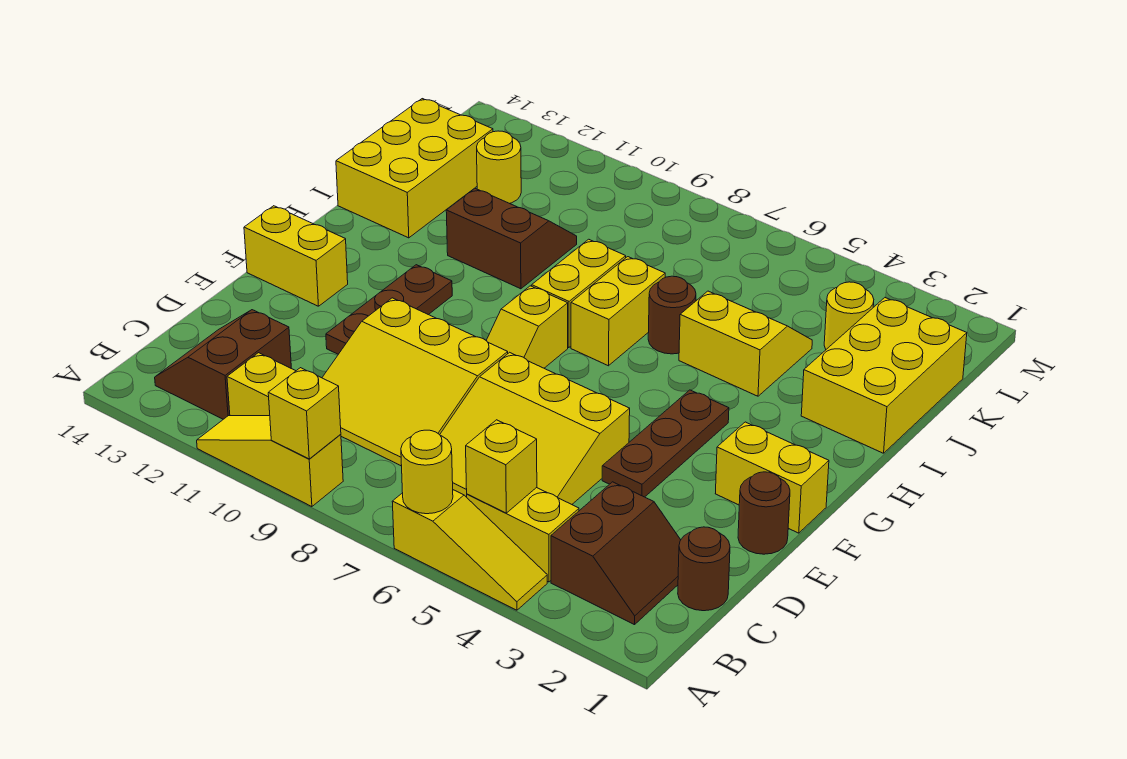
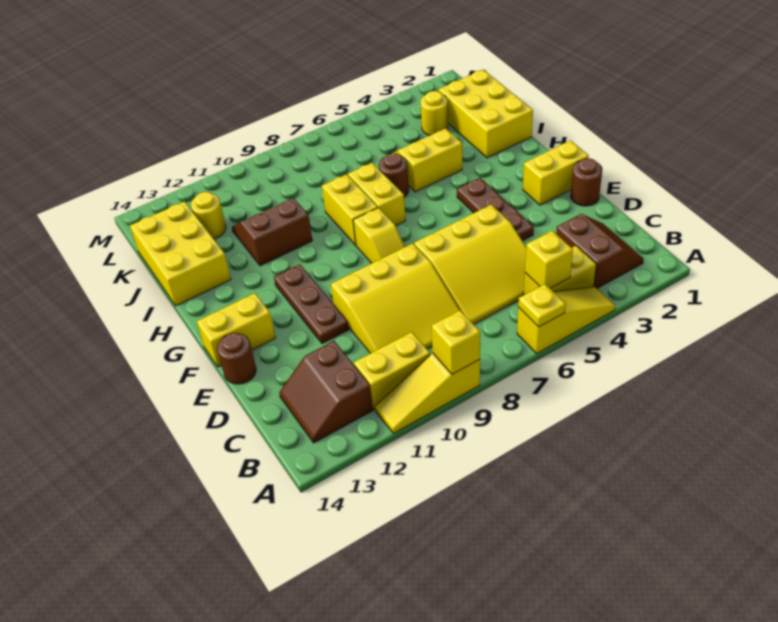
yellow round brick A6 level 2 -> yellow plate A6 level 2
brown round brick C1 level 1 -> brown round brick E14 level 1

